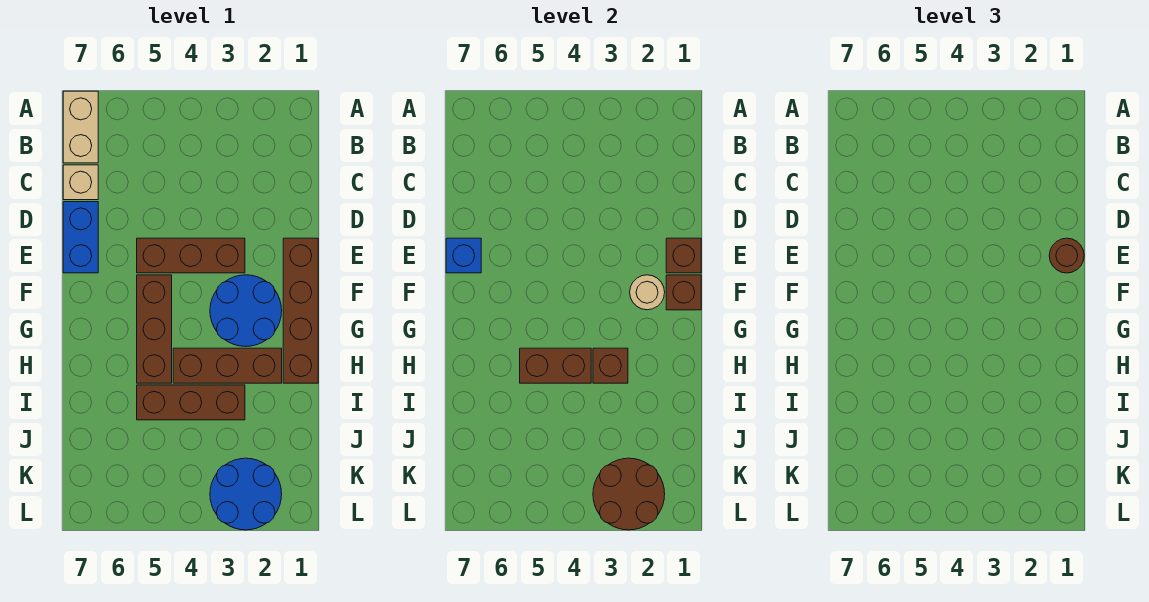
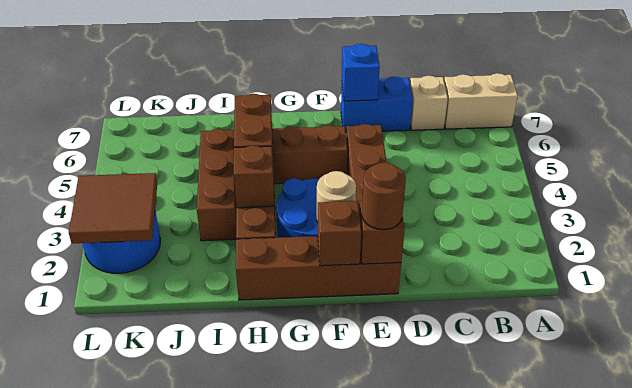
brown round brick K2:L3 level 2 -> brown tile K2:L3 level 2

